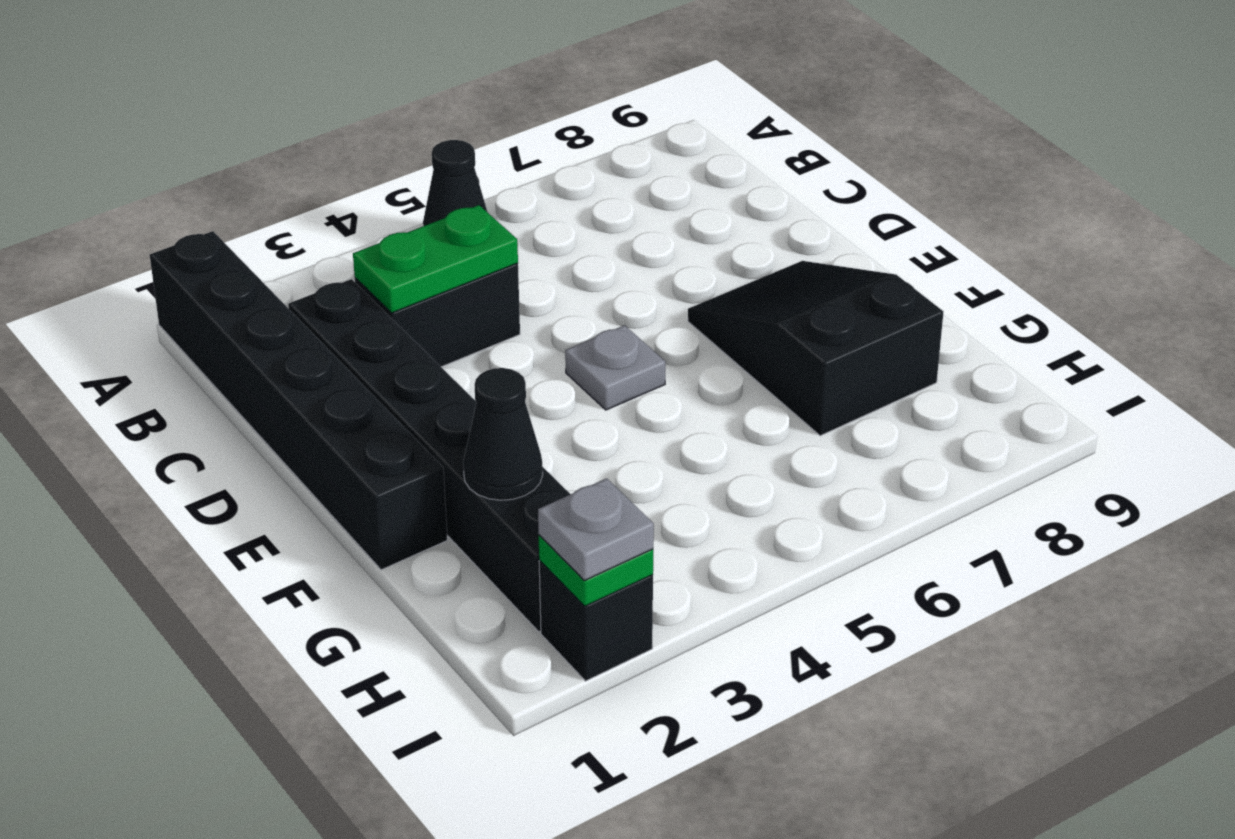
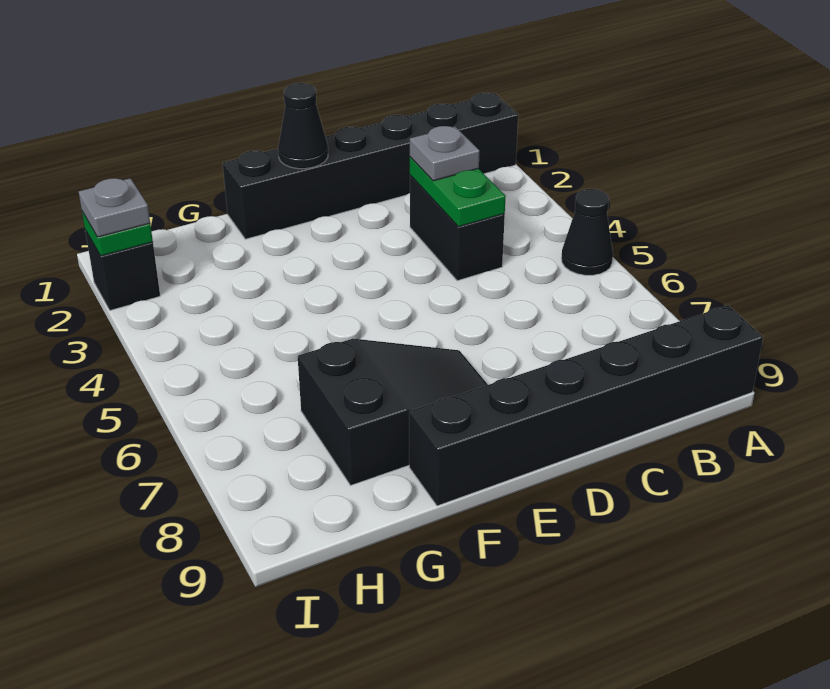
black brick C2:H2 level 1 -> black brick A9:F9 level 1
grey plate E5 level 1 -> grey plate C3 level 3
black cone G2 level 2 -> black cone E1 level 2

